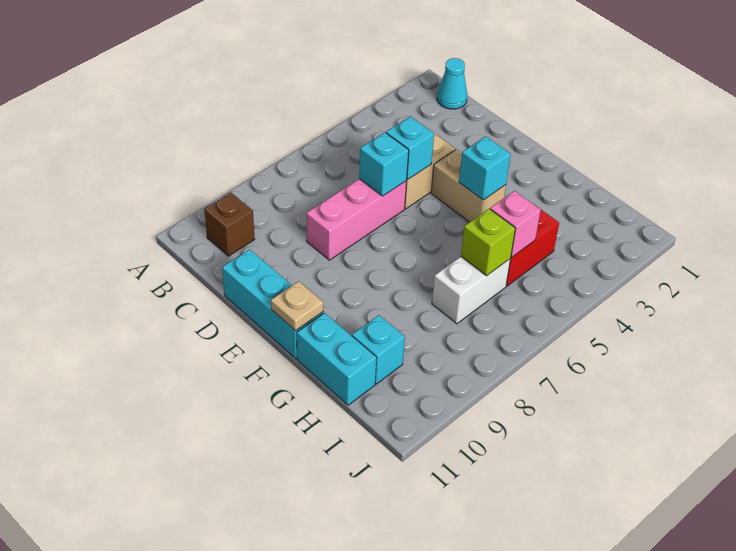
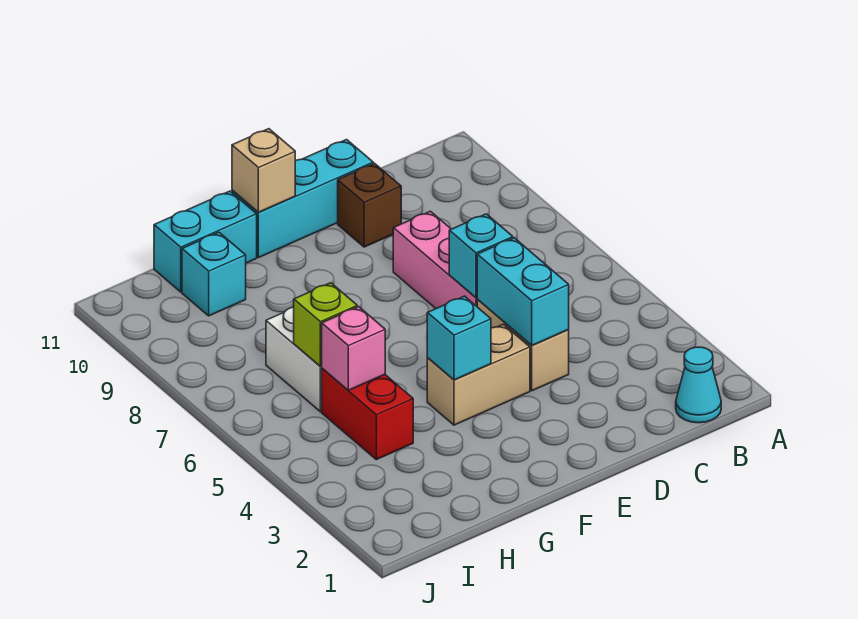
brown brick B10 level 1 -> brown brick D10 level 1
cyan brick D5 level 2 -> cyan brick D4:D5 level 2
tan plate F11 level 2 -> tan brick F11 level 2

